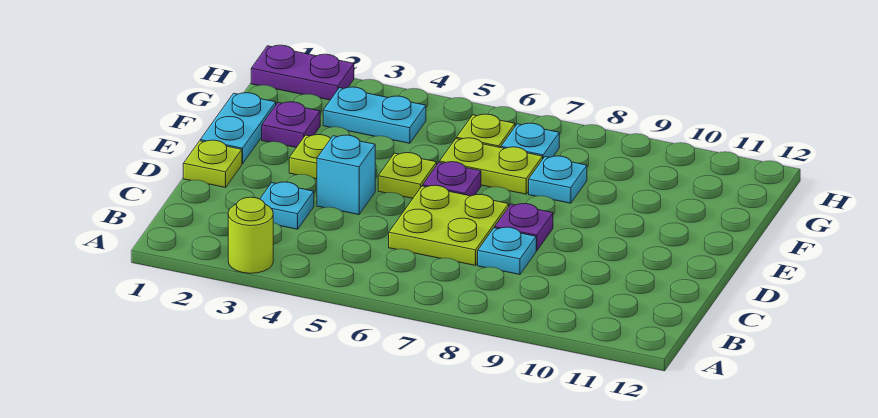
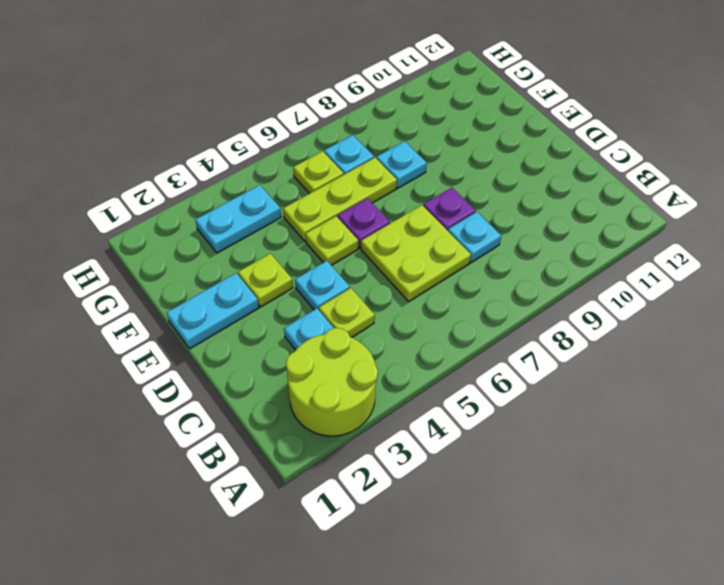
lime round brick A3 level 1 -> lime round brick A2:B3 level 1
lime plate D1 level 1 -> lime plate C4 level 1
cyan brick D4 level 1 -> cyan plate D4 level 1
cyan plate E1:F1 level 1 -> cyan plate E1:E2 level 1
purple plate F2 level 1 -> none
lime plate F6:F7 level 1 -> lime plate F5:F7 level 1
purple plate H1:H2 level 1 -> none

